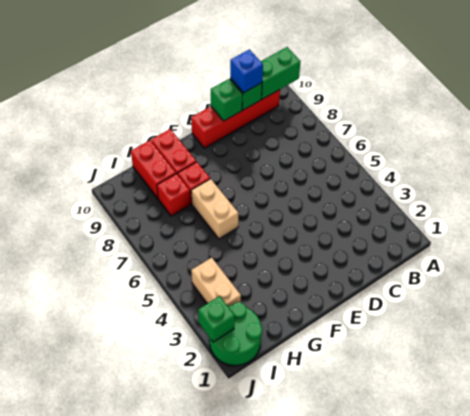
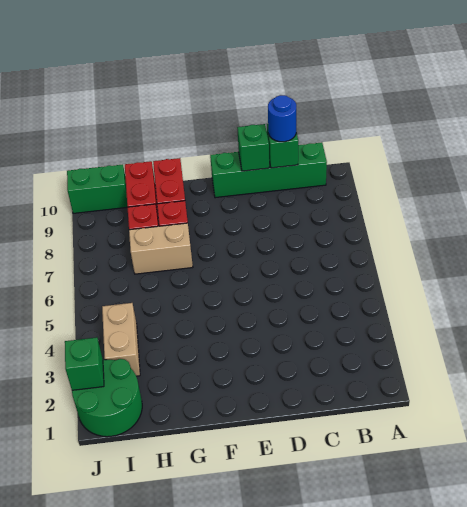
green brick A10:B10 level 2 -> green brick I10:J10 level 1
red brick B10:E10 level 1 -> green brick B10:E10 level 1
blue brick C10 level 3 -> blue round brick C10 level 3
tan brick G6:G7 level 1 -> tan brick G7:H7 level 1

